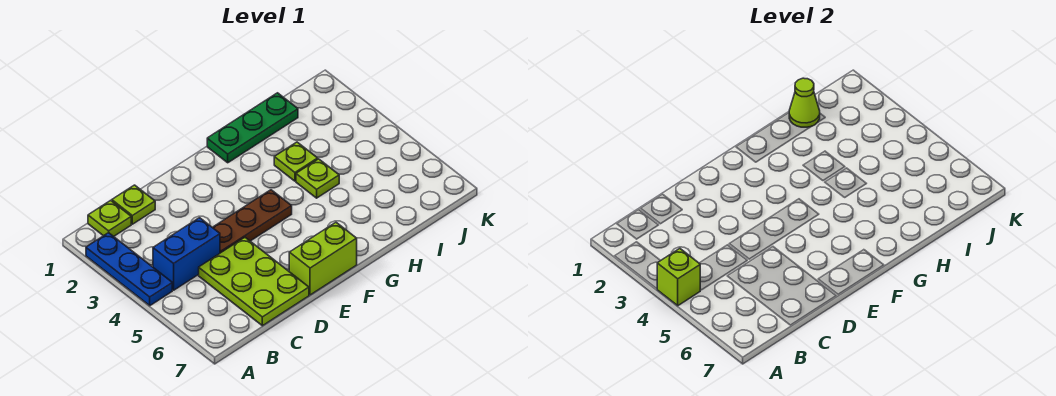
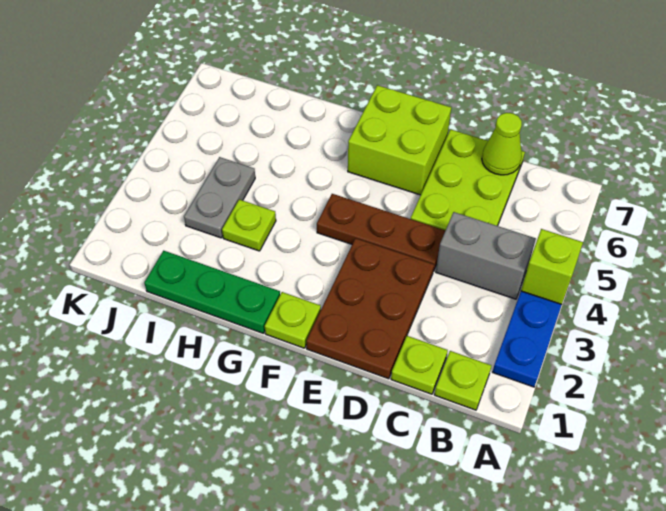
blue brick B4:C4 level 1 -> grey brick B4:C4 level 1
none -> brown plate D1:E3 level 1
lime brick E7:F7 level 1 -> lime brick E6:F7 level 1
lime plate H4 level 1 -> lime plate F1 level 1
lime cone I1 level 2 -> lime cone C7 level 2
none -> grey plate I3:I4 level 1

